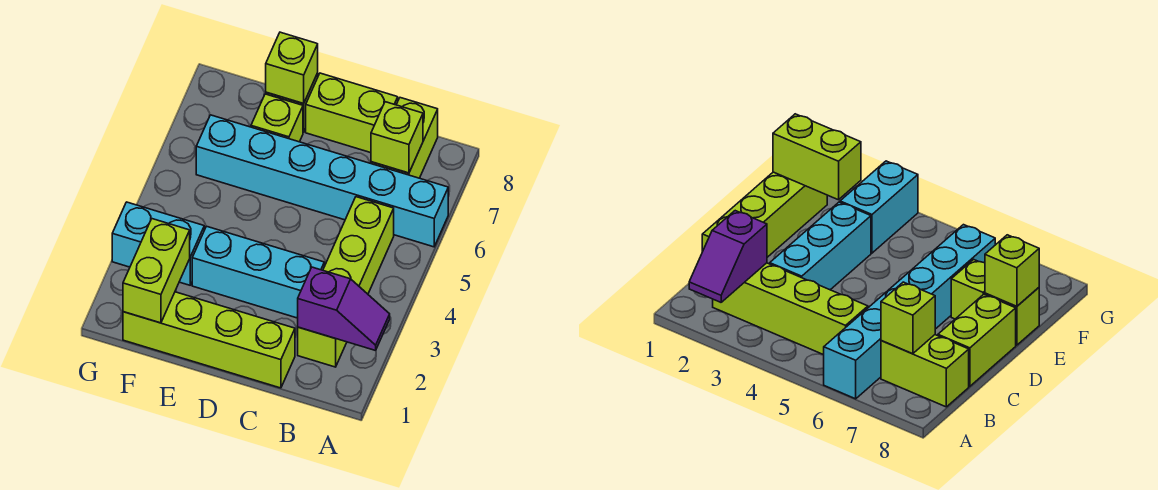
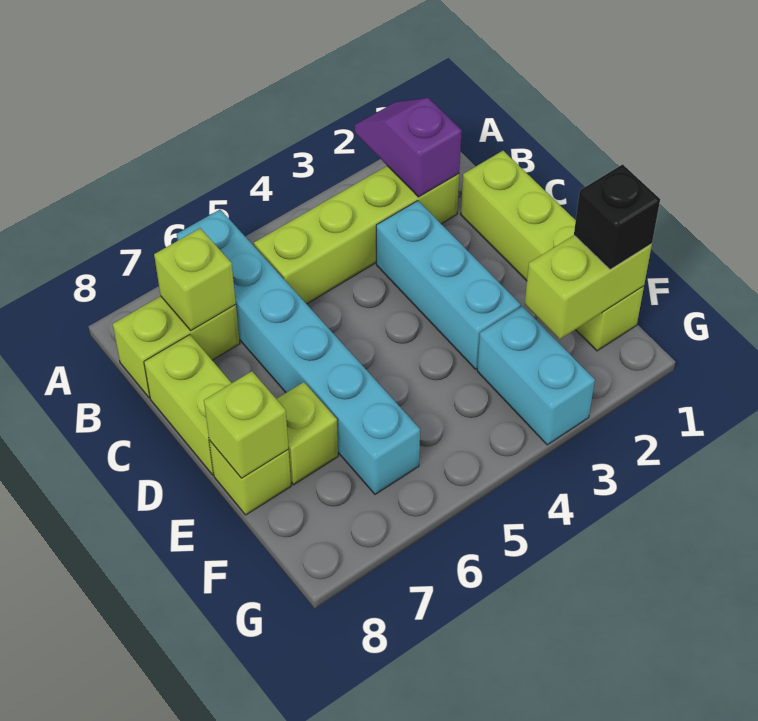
none -> black brick F1 level 3

